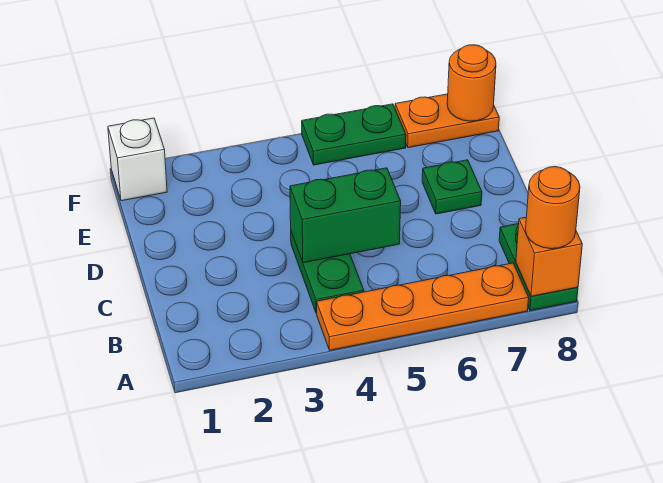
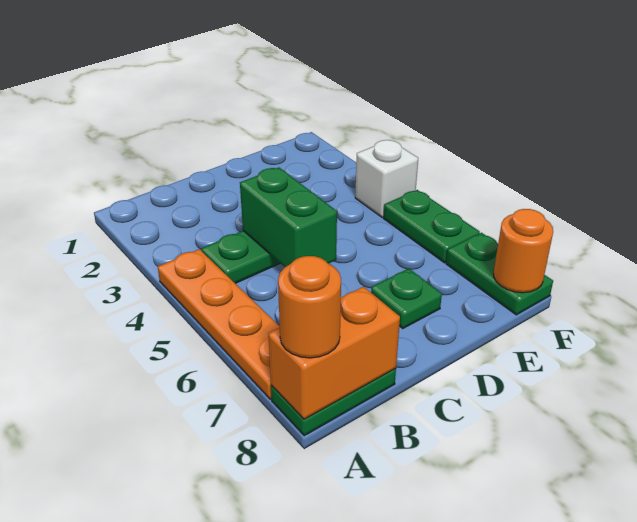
orange brick A8 level 2 -> orange brick A8:B8 level 2
white brick F1 level 1 -> white brick F4 level 1
orange plate F7:F8 level 1 -> green plate F7:F8 level 1

